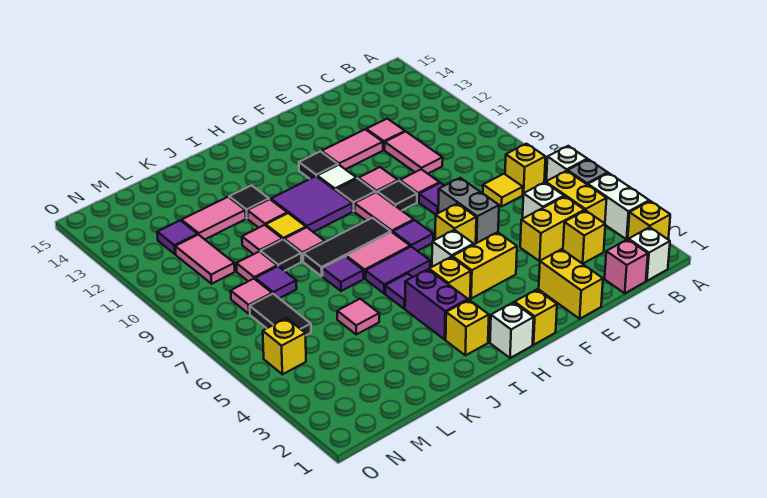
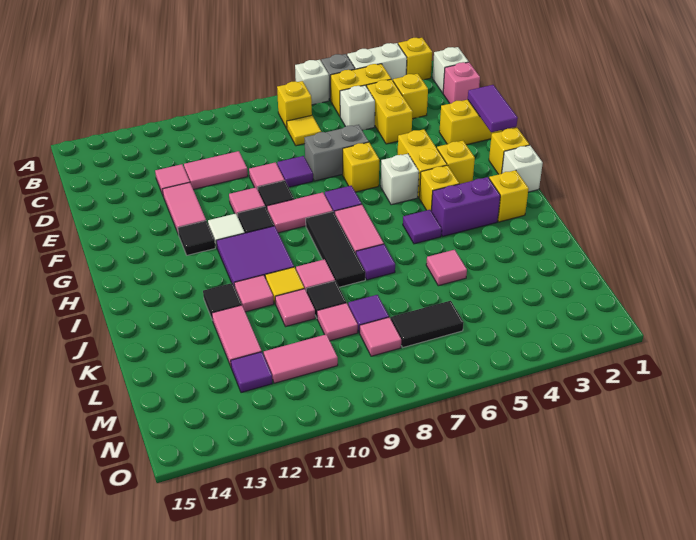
purple tile H6:I6 level 1 -> purple tile E1:F1 level 2
yellow brick N5 level 1 -> yellow brick G3 level 1

